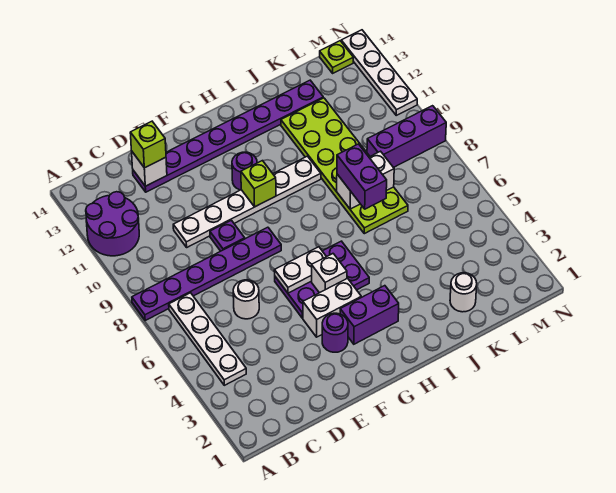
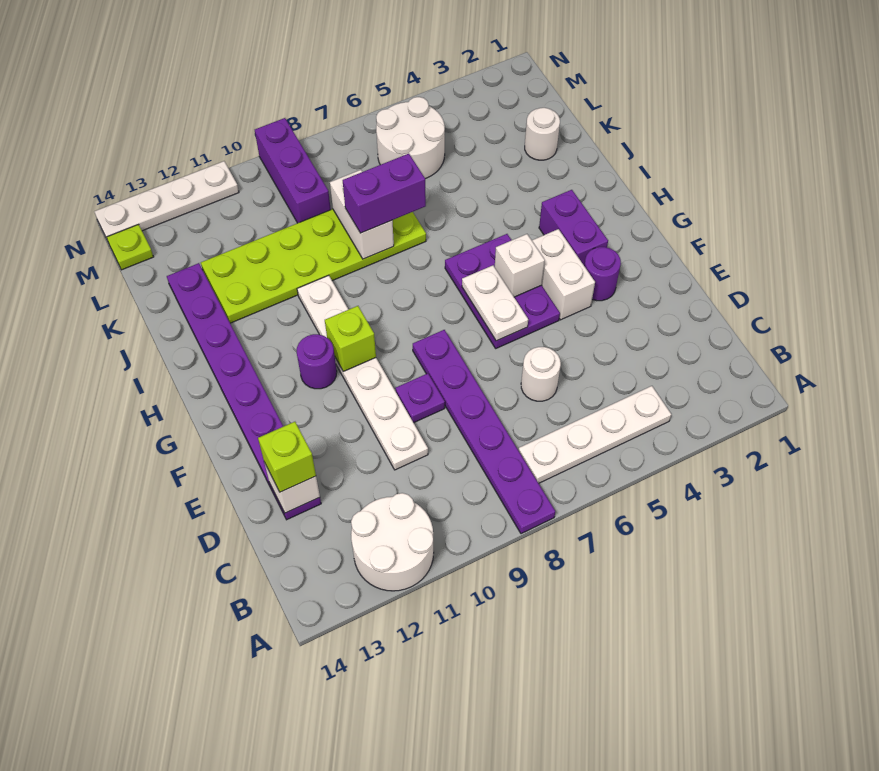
purple round brick A11:B12 level 1 -> white round brick A11:B12 level 1
none -> white round brick L5:M6 level 1

